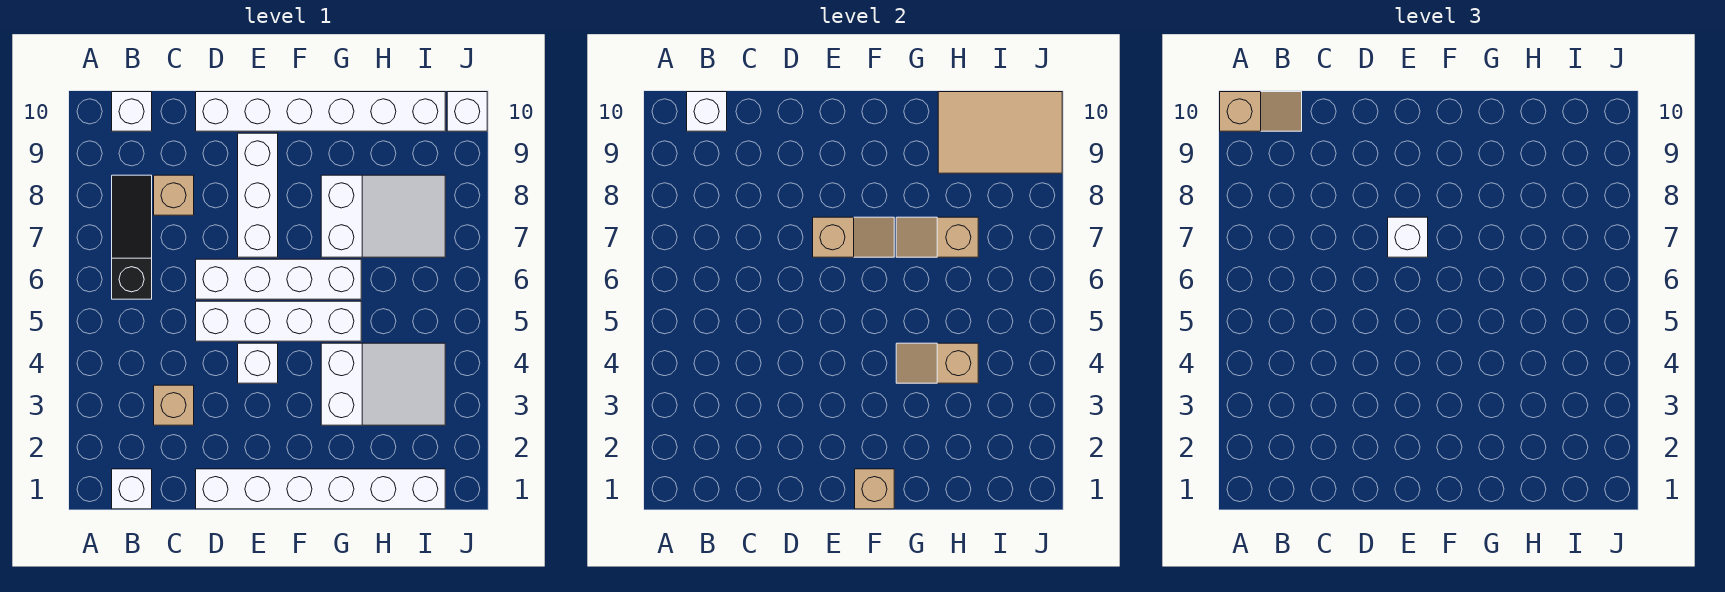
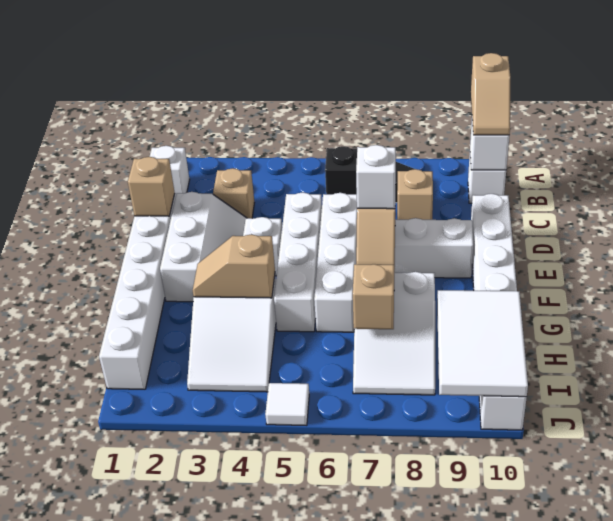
none -> white slope D2:F3 level 1 top 2
tan brick F1 level 2 -> tan brick D1 level 2
tan slope G4:H4 level 2 top H -> tan slope G3:G4 level 2 top 4
tan tile H9:J10 level 2 -> white tile H9:J10 level 2
none -> white tile J5 level 1

